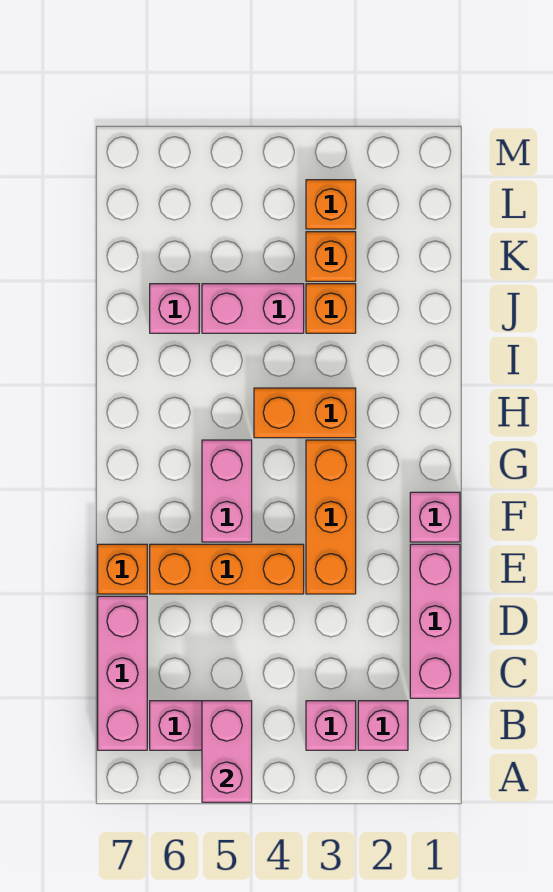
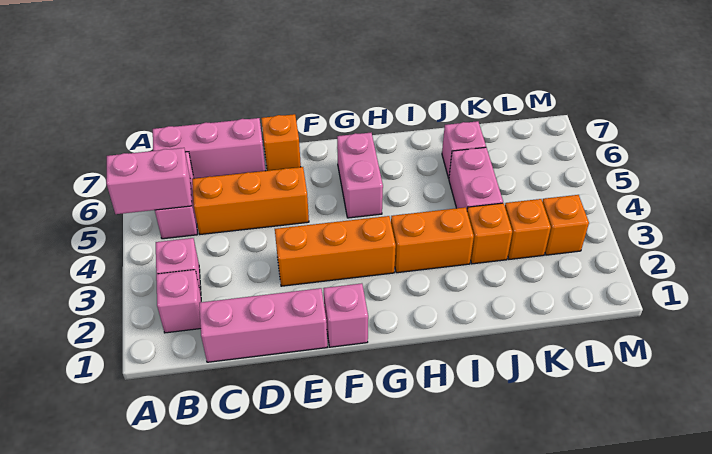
orange brick E4:E6 level 1 -> orange brick C5:E5 level 1
pink brick F5:G5 level 1 -> pink brick G5:G6 level 1
orange brick H3:H4 level 1 -> orange brick H3:I3 level 1

